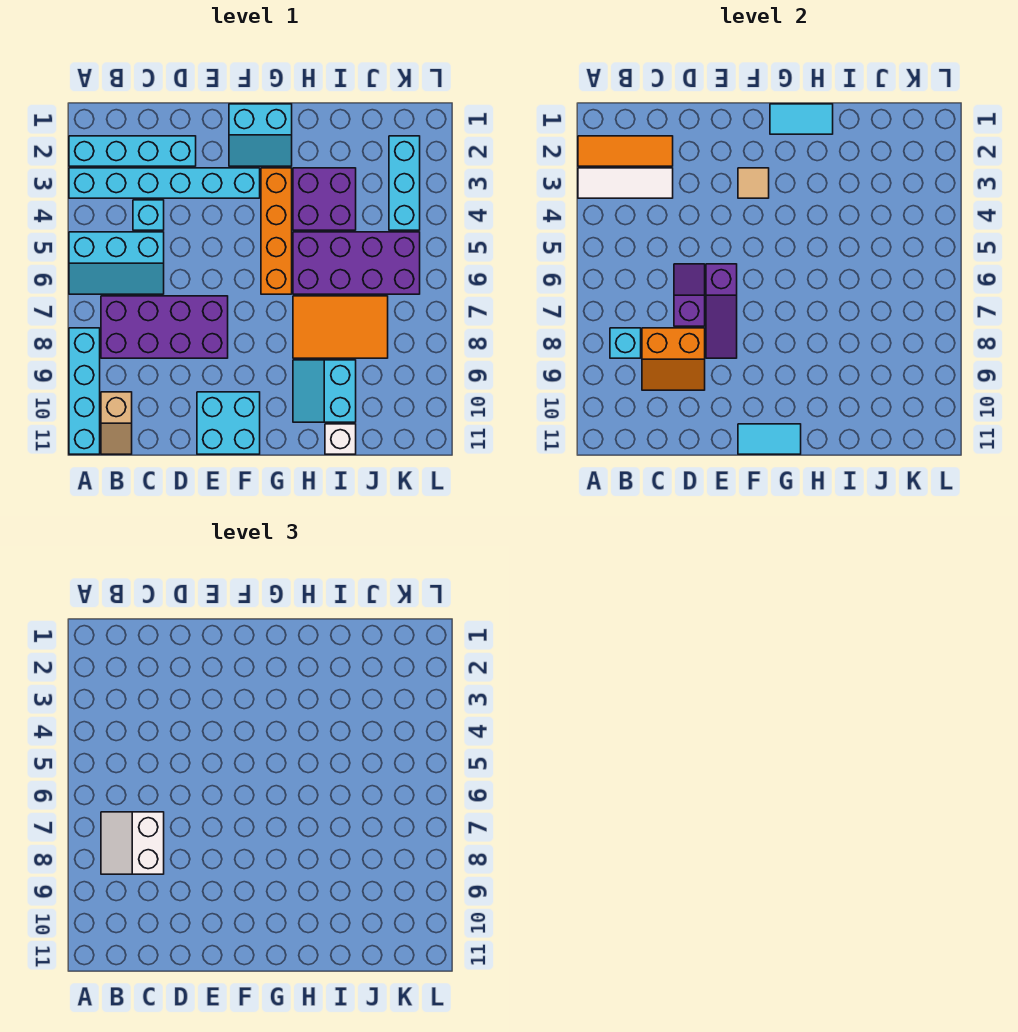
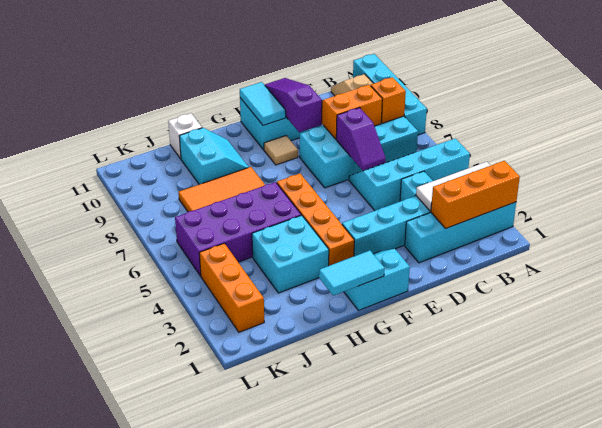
orange tile A2:C2 level 2 -> orange brick A2:C2 level 2
cyan slope A5:C6 level 1 top 5 -> cyan slope A5:D6 level 1 top 5
purple brick B7:E8 level 1 -> cyan brick B7:E8 level 1
white slope B7:C8 level 3 top C -> none
cyan brick B8 level 2 -> orange brick B8 level 2
purple slope E6:E8 level 2 top 6 -> purple slope E9:E11 level 2 top 9
tan tile F3 level 2 -> tan tile F9 level 1
cyan tile F11:G11 level 2 -> cyan tile F10:F11 level 2
purple brick H3:I4 level 1 -> cyan brick H3:I4 level 1
cyan brick K2:K4 level 1 -> orange brick K2:K4 level 1

